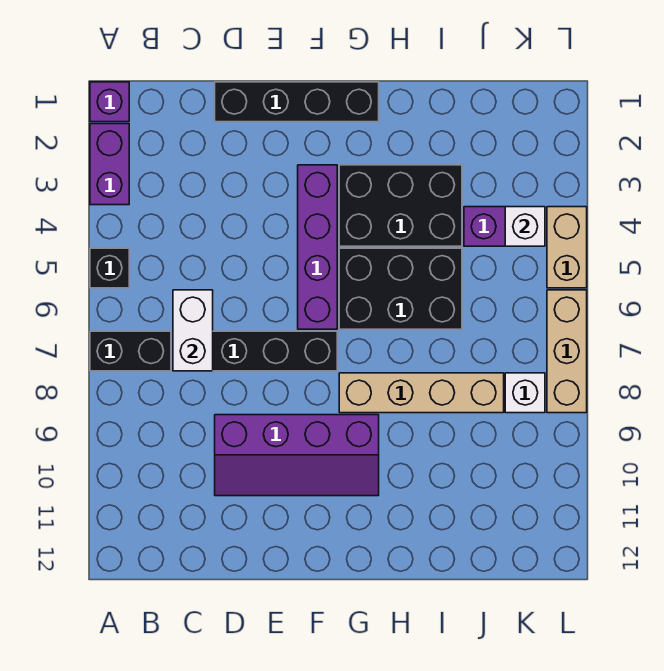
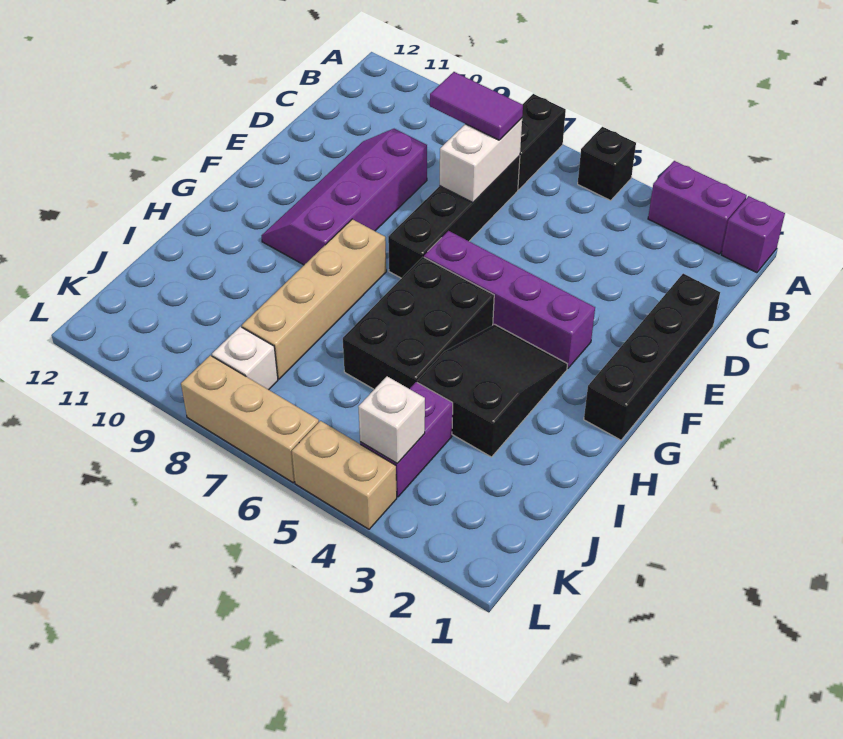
white brick C6:C7 level 2 -> white brick C7:D7 level 2
none -> purple tile C7:C8 level 3
black brick G3:I4 level 1 -> black slope G3:I4 level 1 top I

